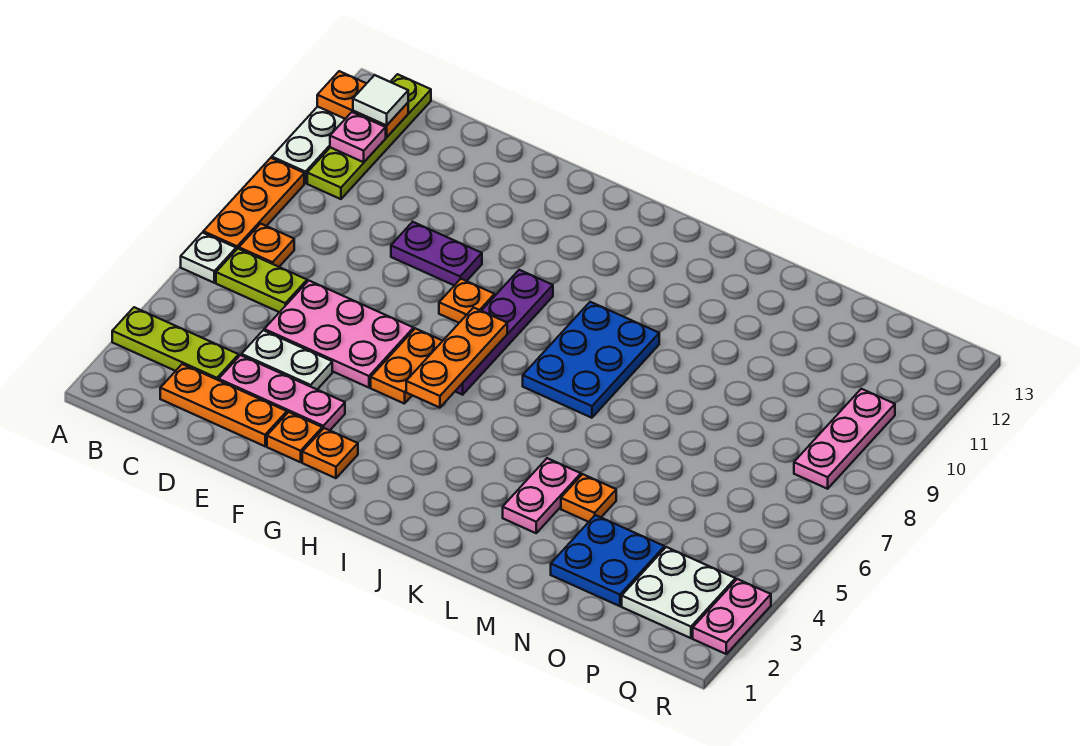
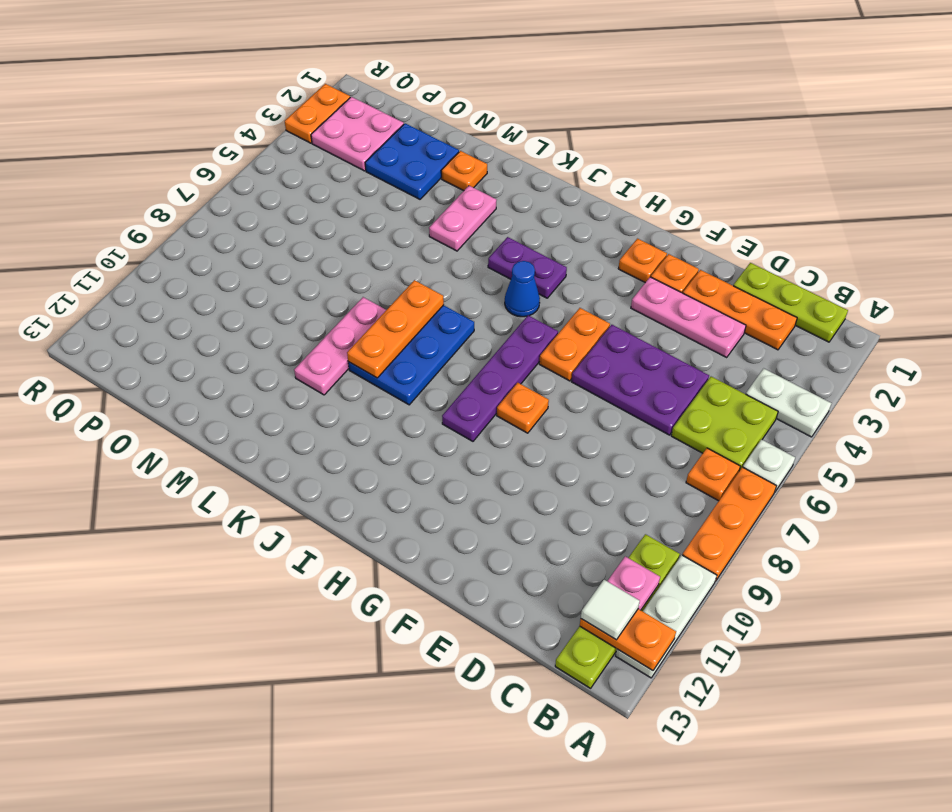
lime plate A3:C3 level 1 -> lime plate B1:D1 level 1
lime plate B6:C6 level 1 -> lime plate B5:C6 level 1
white plate D4:E4 level 1 -> white plate A4:B4 level 1
pink plate D5:F6 level 1 -> purple plate D5:F6 level 1
purple plate E9:F9 level 1 -> purple plate I4:J4 level 1
orange plate H5:H7 level 2 -> orange plate K7:K9 level 2
none -> blue cone I5 level 1
orange plate M4 level 1 -> orange plate M2 level 1
white plate P2:Q3 level 1 -> pink plate P2:Q3 level 1
pink plate Q8:Q10 level 1 -> pink plate L8:L10 level 1
pink plate R2:R3 level 1 -> orange plate R2:R3 level 1

